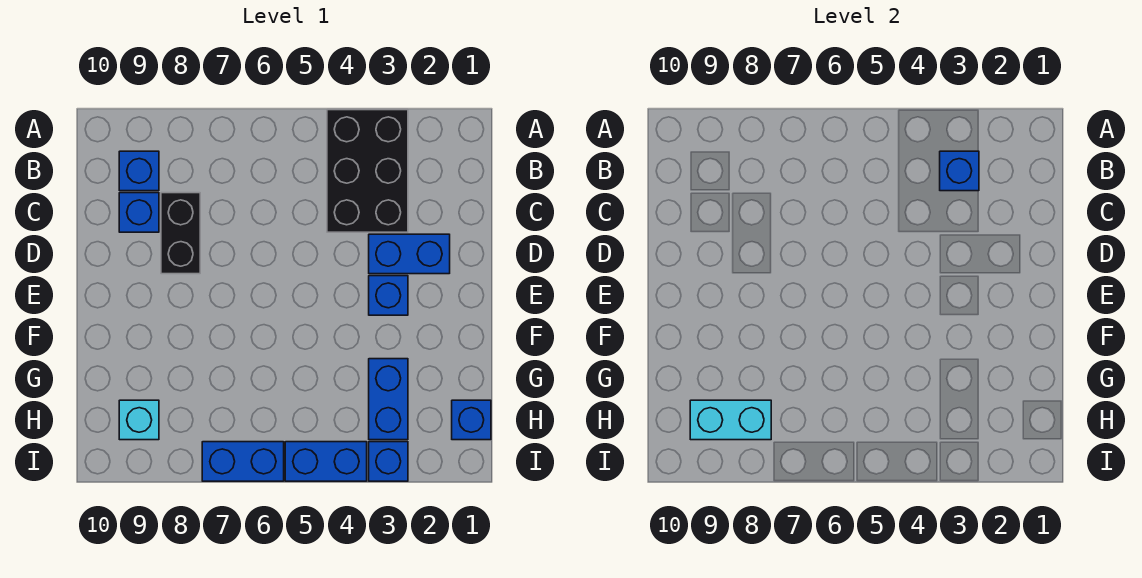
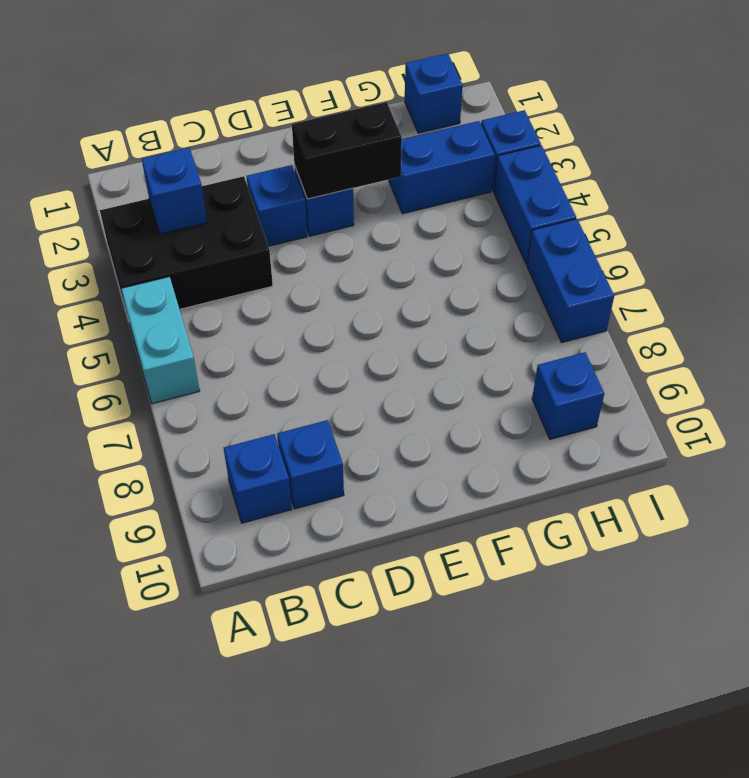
black brick C8:D8 level 1 -> black brick E3:F3 level 2
blue brick D2:D3 level 1 -> blue brick D3 level 1
cyan brick H8:H9 level 2 -> cyan brick A5:A6 level 1
cyan brick H9 level 1 -> blue brick H9 level 1

